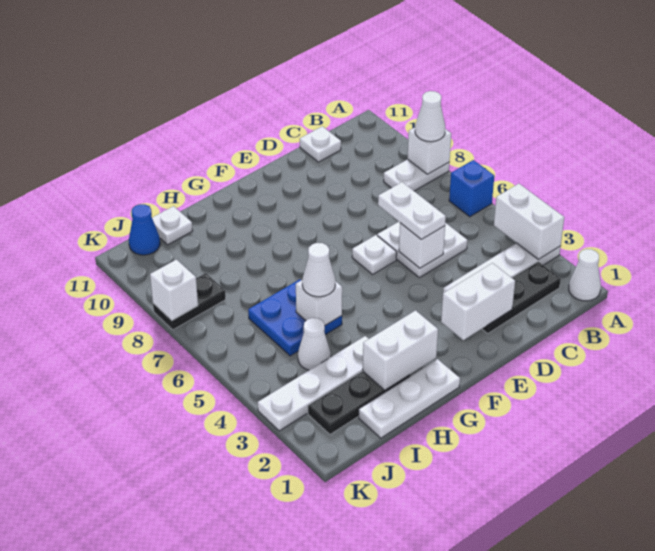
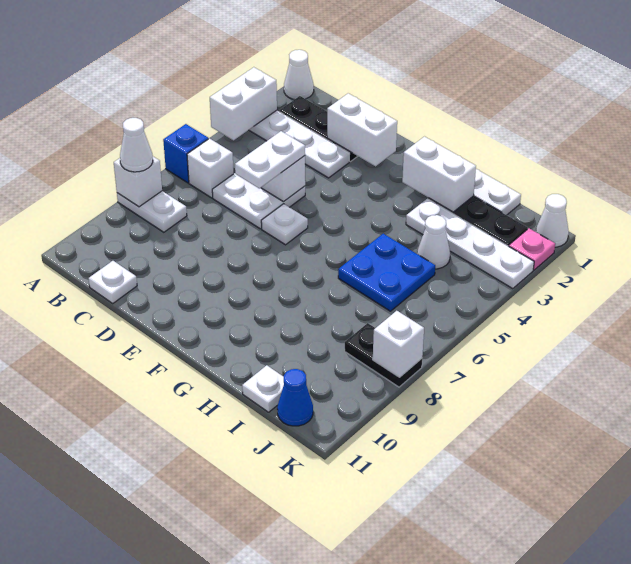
white brick H5 level 2 -> white brick B6 level 1
white cone H5 level 3 -> white cone K1 level 1
none -> pink plate K2 level 1

